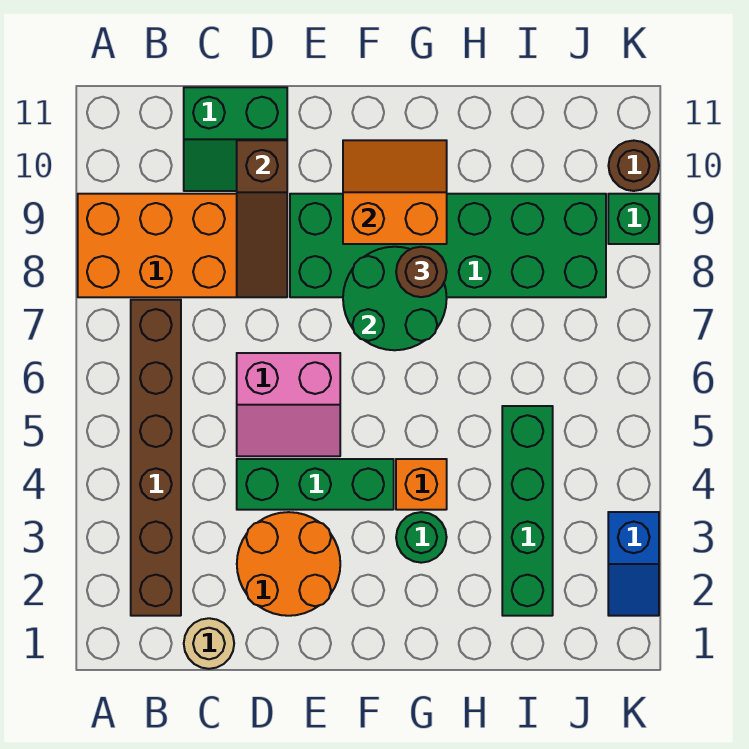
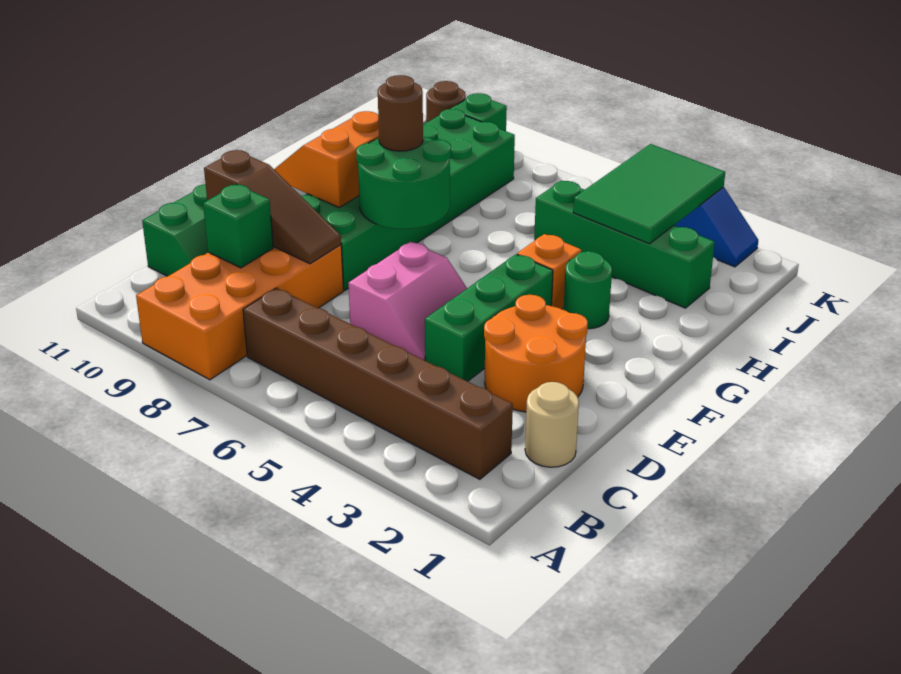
none -> green brick C9 level 2
none -> green tile I3:K4 level 2

